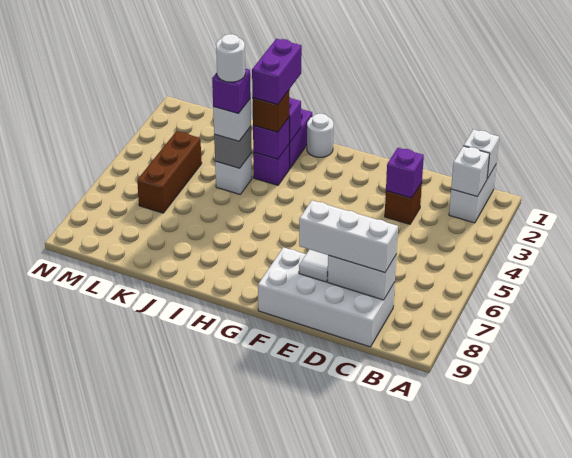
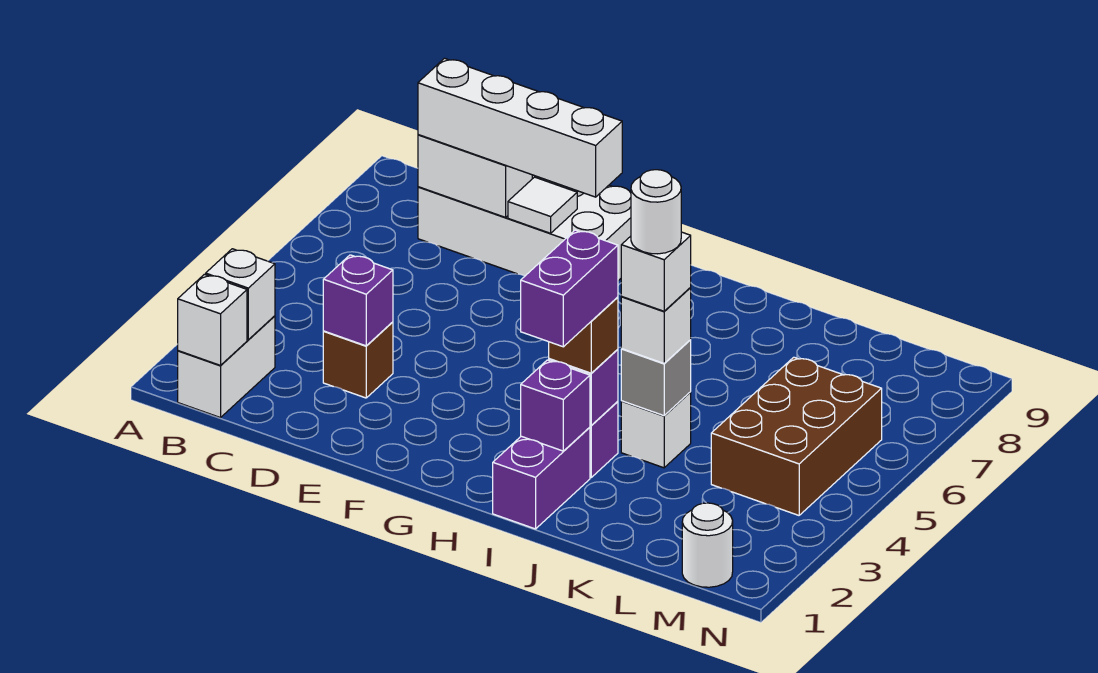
white brick C8:E8 level 3 -> white brick C8:F8 level 3
white round brick H1 level 1 -> white round brick M1 level 1
purple brick J4 level 4 -> white brick J4 level 4
brown brick L4:L6 level 1 -> brown brick L4:M6 level 1

